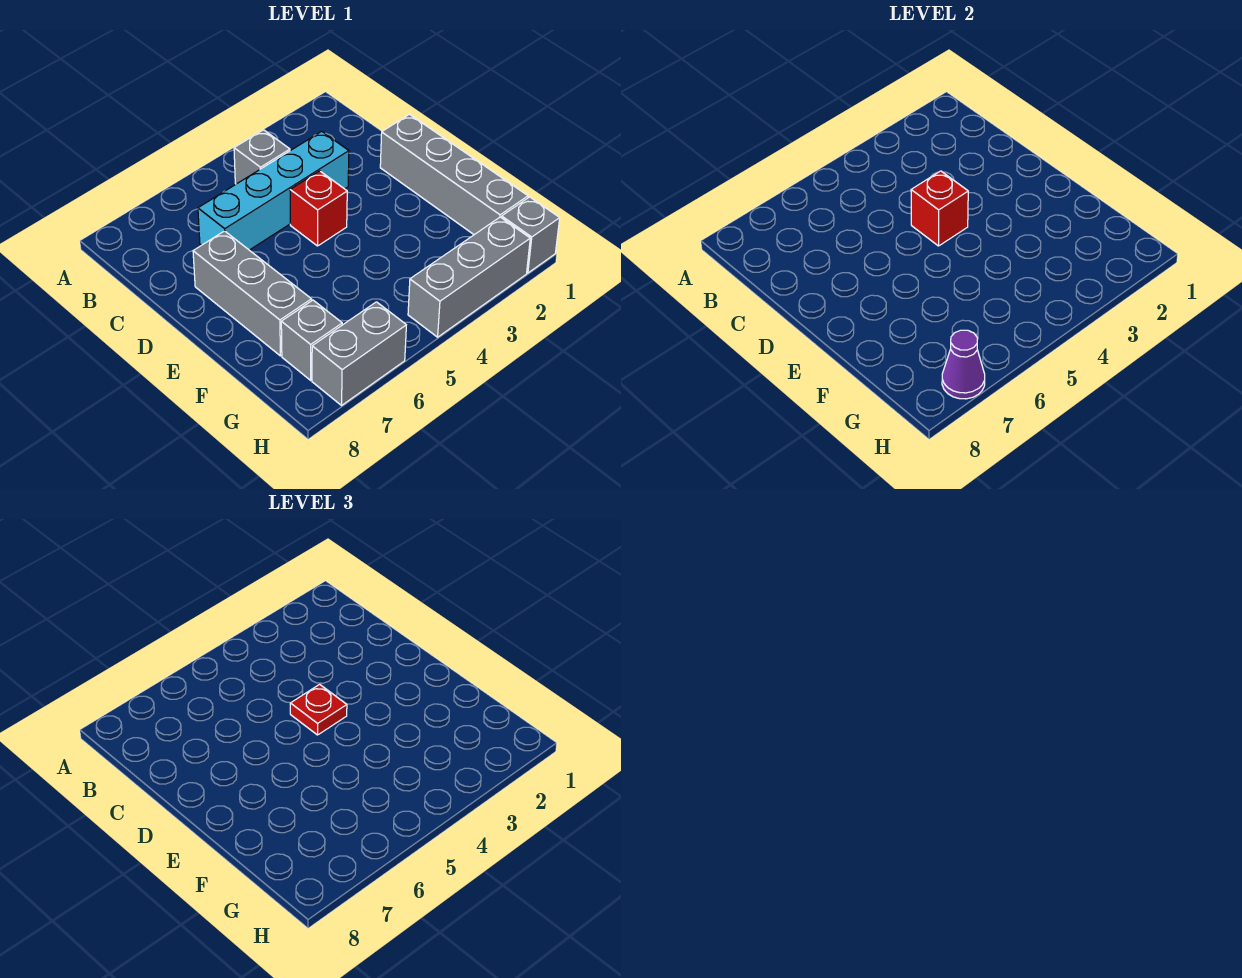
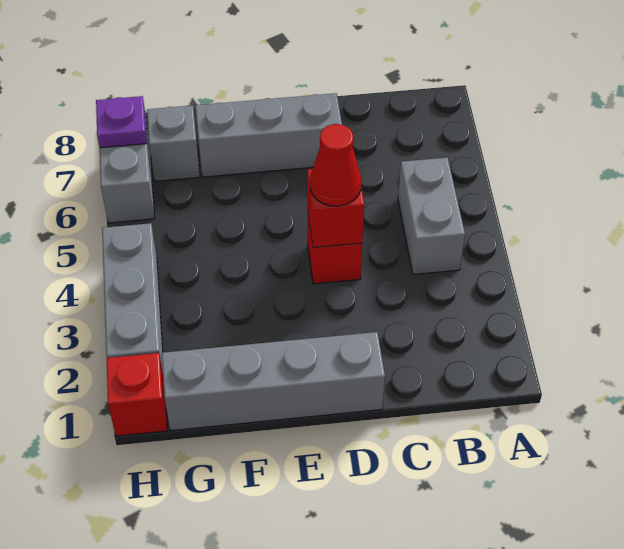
grey brick B4 level 1 -> grey brick B4:B5 level 1
cyan brick C3:C6 level 1 -> none
red plate D4 level 3 -> red cone D4 level 3
grey brick H1 level 1 -> red brick H1 level 1
purple cone H7 level 2 -> purple plate H7 level 2

